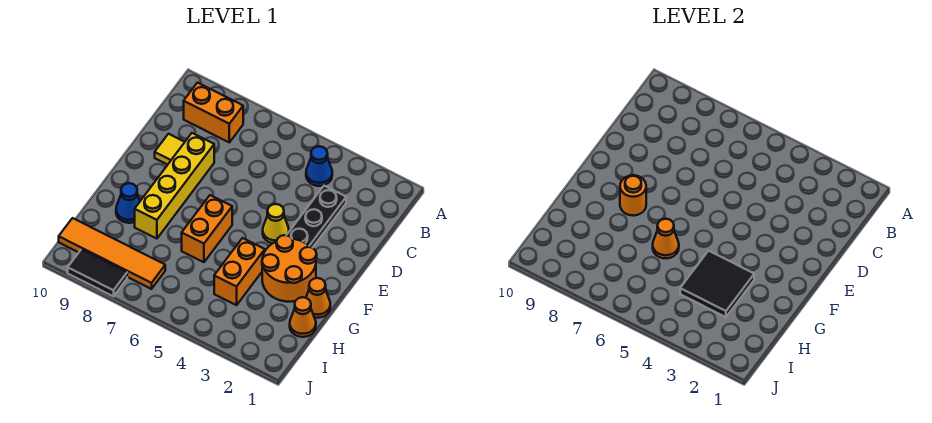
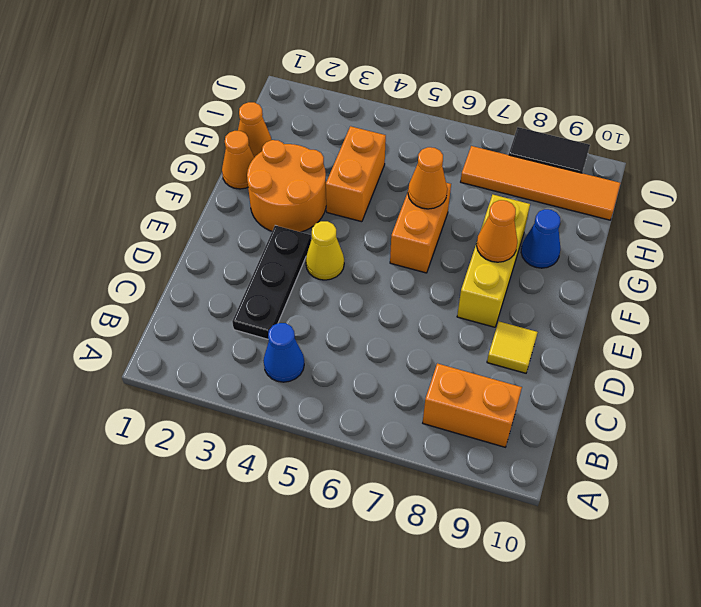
yellow brick D8:G8 level 1 -> yellow brick E8:G8 level 1
orange round brick F8 level 2 -> orange cone F8 level 2
black tile G3:H4 level 2 -> none

